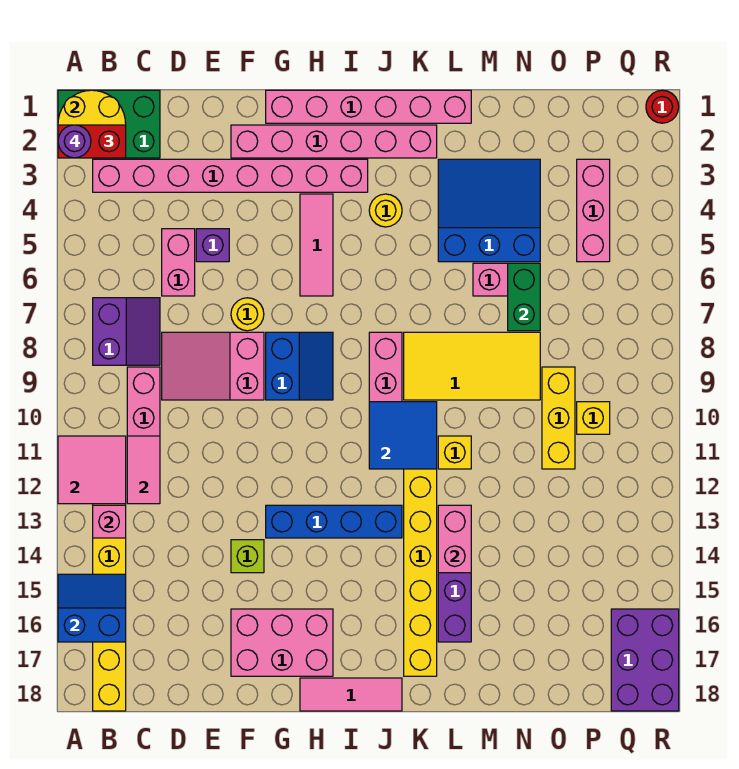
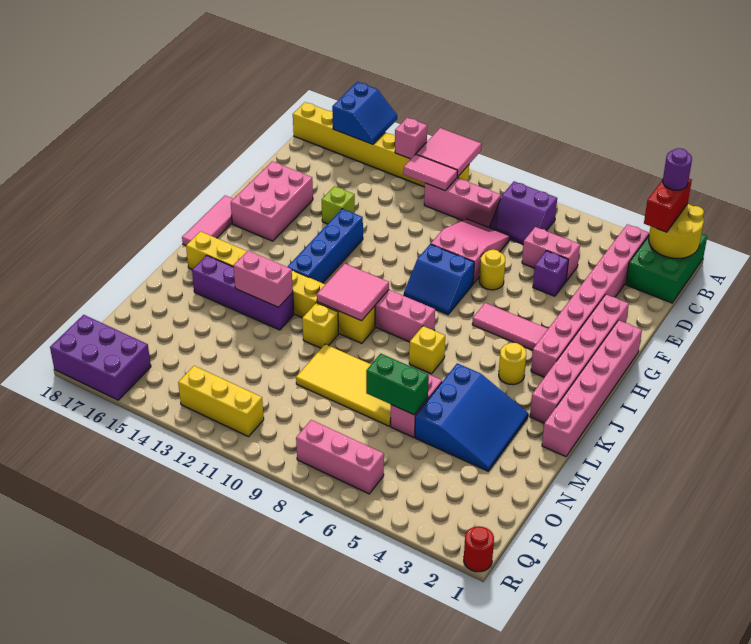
blue tile J10:K11 level 2 -> pink tile J10:K11 level 2
yellow tile K8:N9 level 1 -> yellow tile M7:N10 level 1
yellow brick O9:O11 level 1 -> yellow brick Q11:Q13 level 1
pink brick P3:P5 level 1 -> pink brick Q6:Q8 level 1
yellow brick P10 level 1 -> yellow brick K7 level 1

